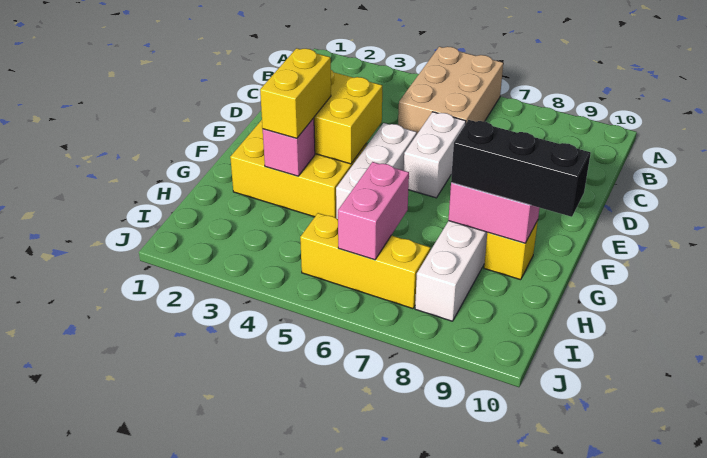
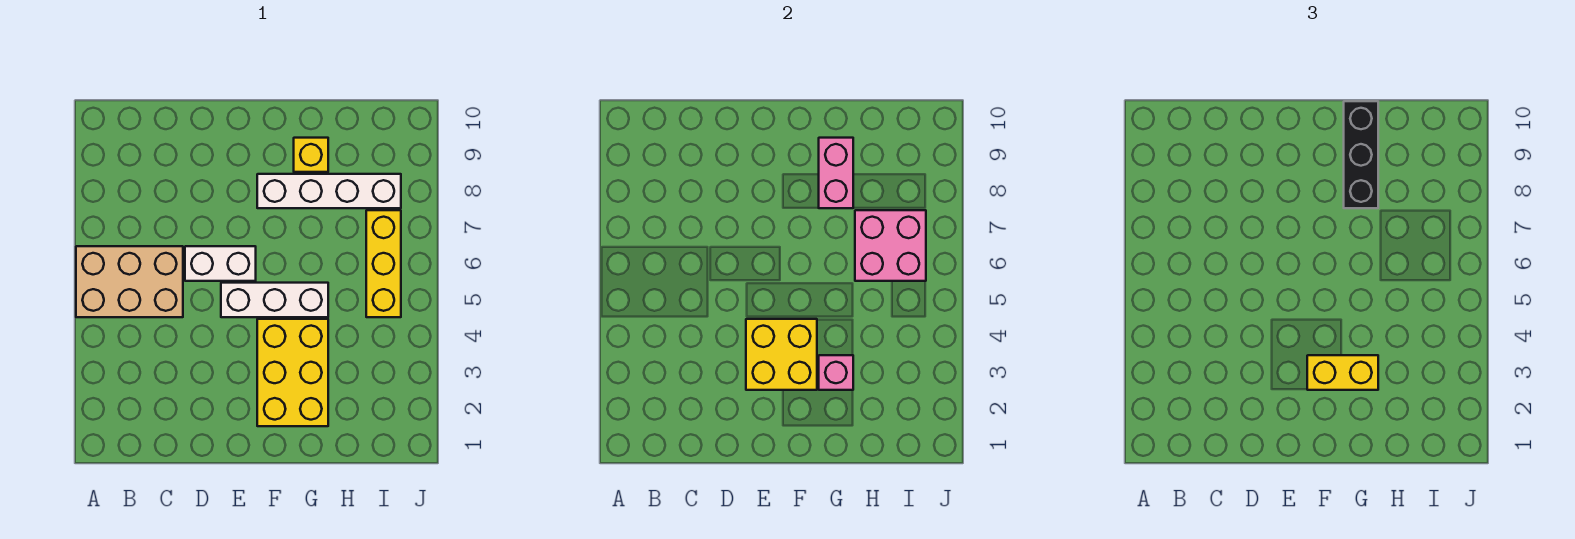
pink brick H6:I6 level 2 -> pink brick H6:I7 level 2

